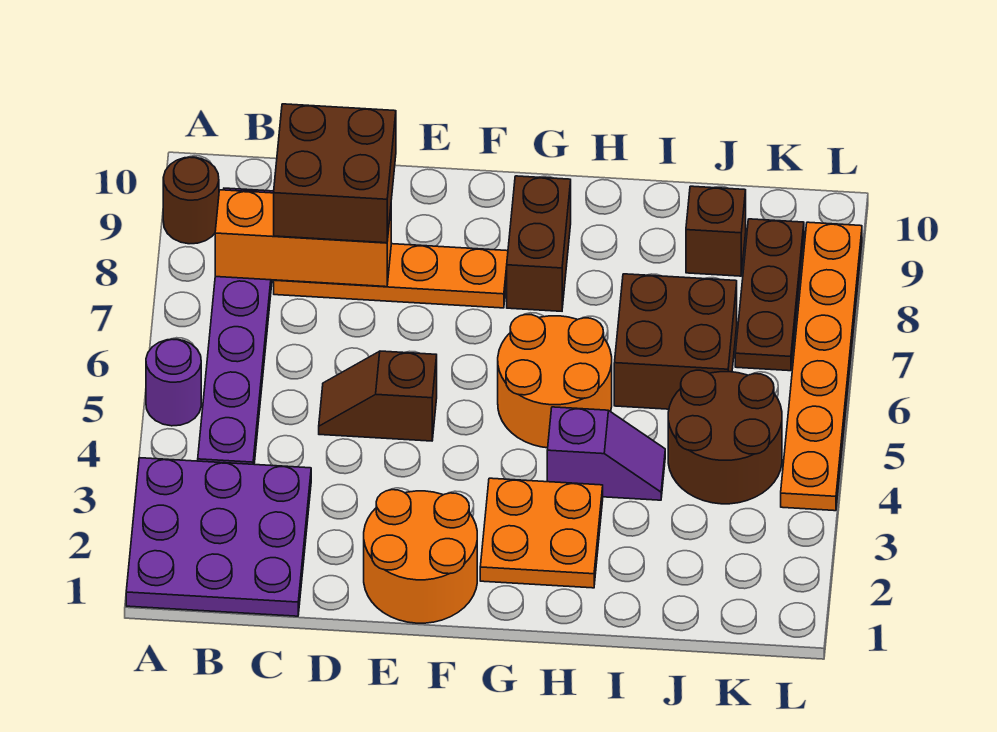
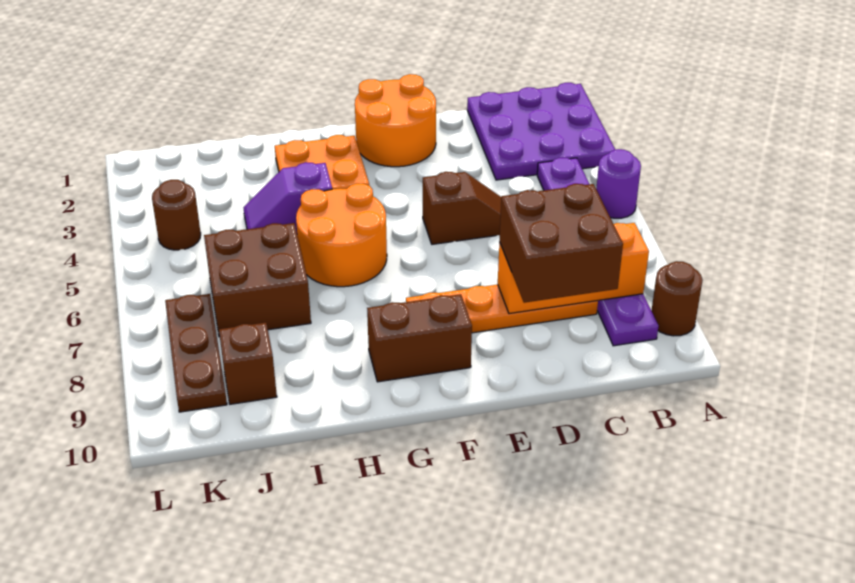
brown brick G8:G9 level 1 -> brown brick F9:G9 level 1
brown round brick J4:K5 level 1 -> brown round brick K4 level 1
orange plate L4:L9 level 1 -> none

